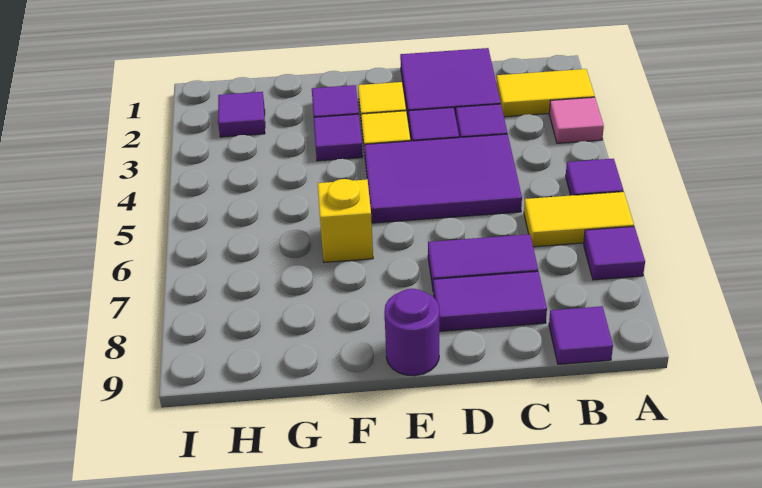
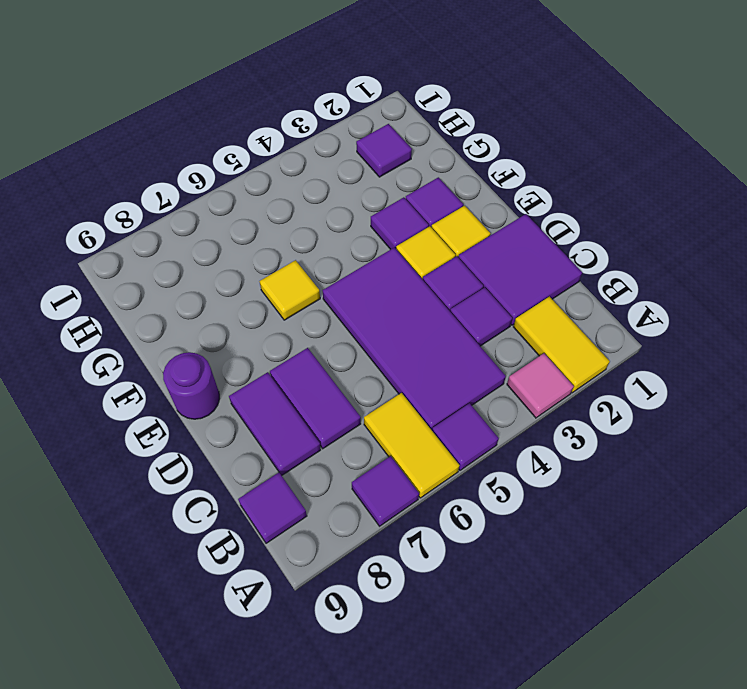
purple tile C4:E5 level 1 -> purple tile B4:E5 level 1
yellow brick F6 level 1 -> yellow tile F6 level 1

